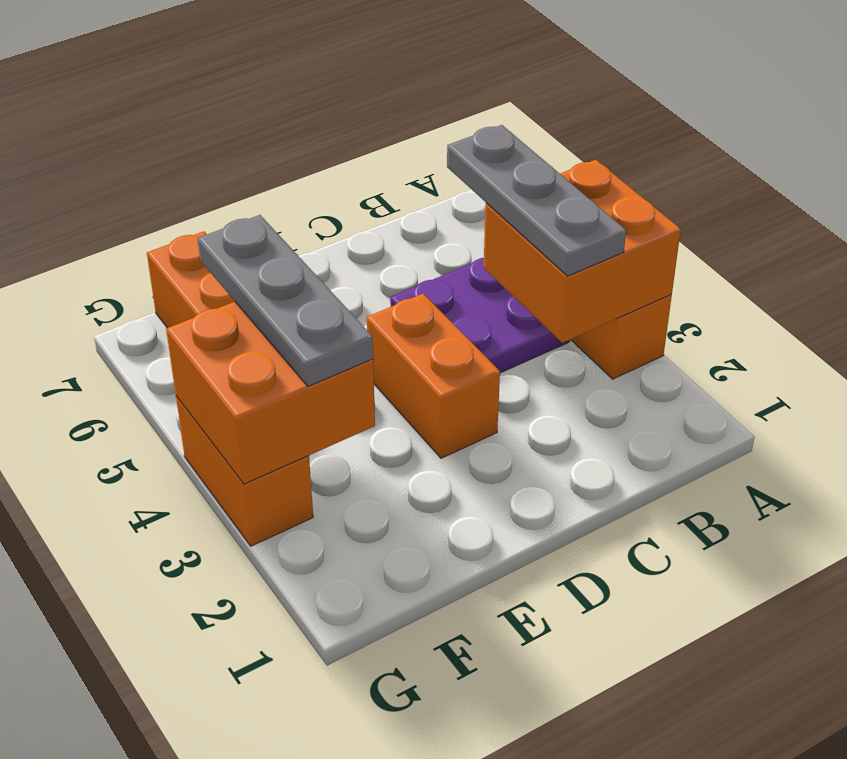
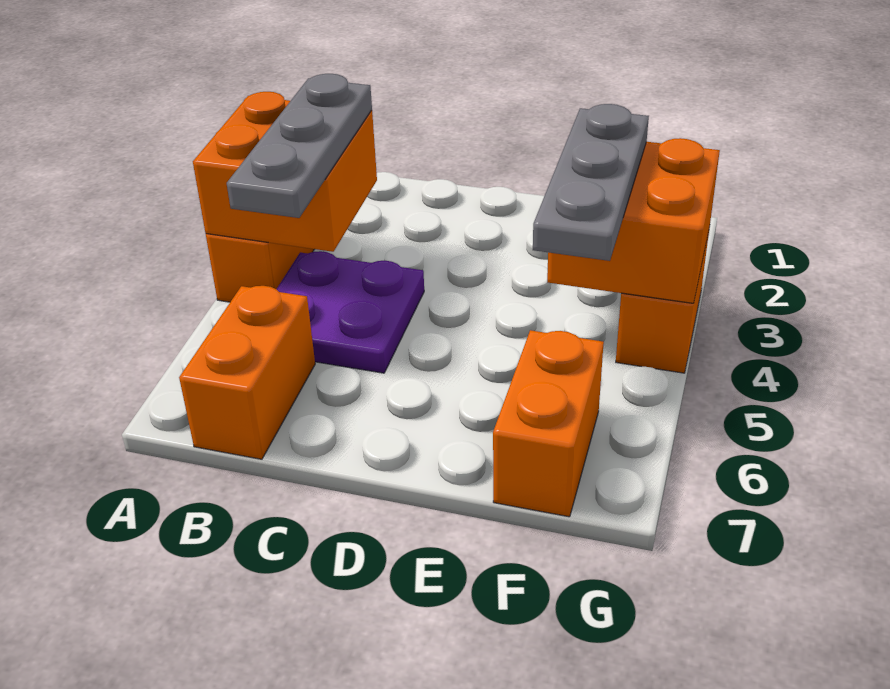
orange brick D3:D4 level 1 -> orange brick B6:B7 level 1

